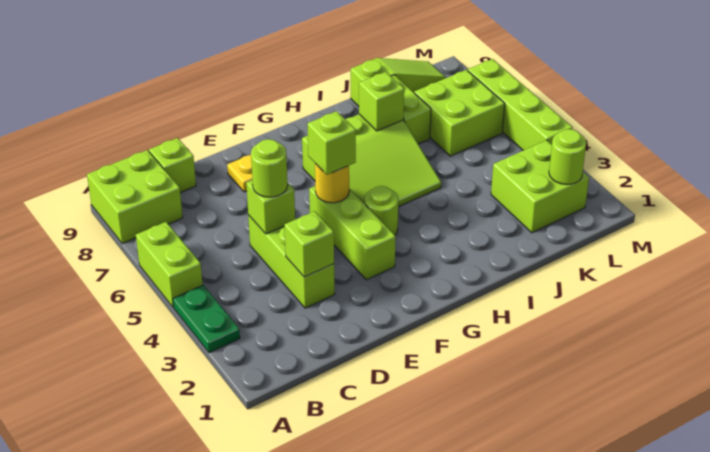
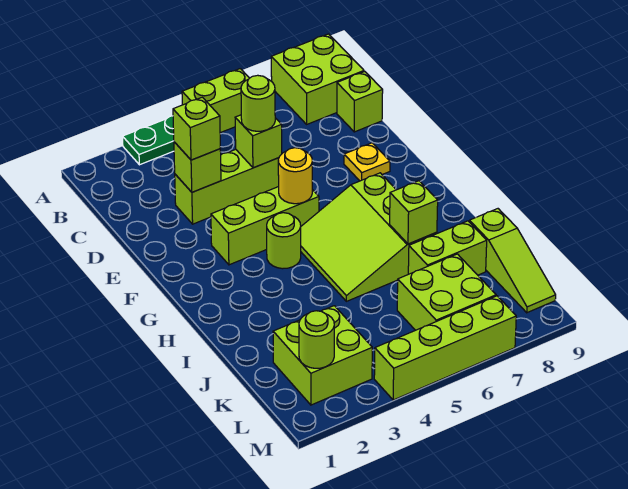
lime brick F5 level 3 -> lime brick D3 level 3

